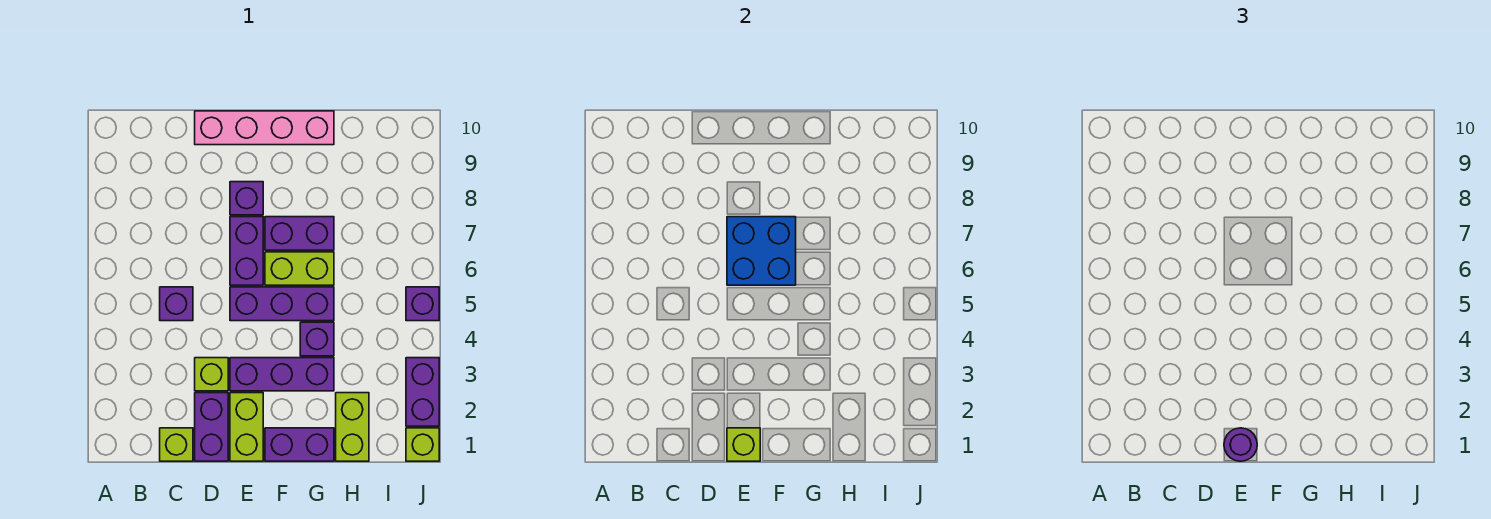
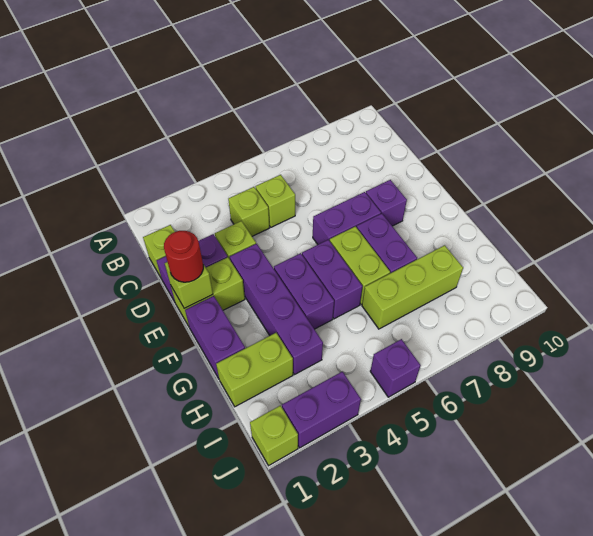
none -> lime brick C4 level 1
purple brick C5 level 1 -> lime brick C5 level 1
pink brick D10:G10 level 1 -> none
purple round brick E1 level 3 -> red round brick E1 level 3
purple brick E3:G3 level 1 -> purple brick E3:H3 level 1
purple brick E5:G5 level 1 -> purple brick F5:G5 level 1
blue brick E6:F7 level 2 -> none
purple brick G4 level 1 -> purple brick F4:G4 level 1
none -> lime brick H6:H8 level 1

